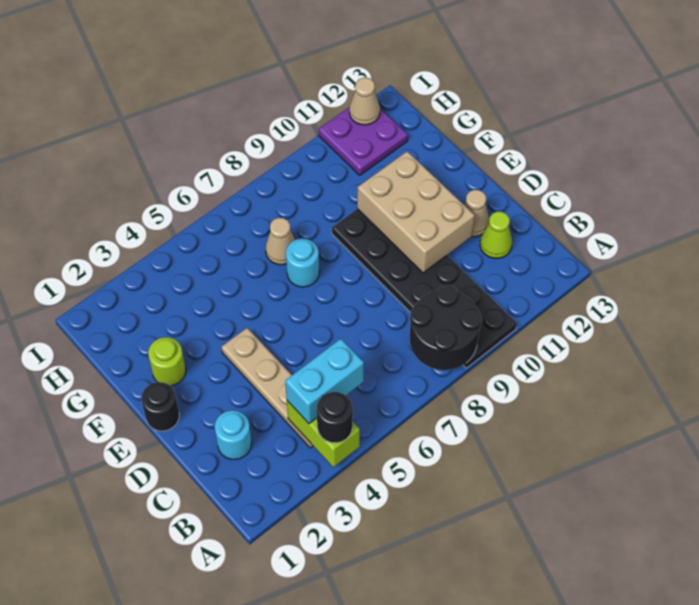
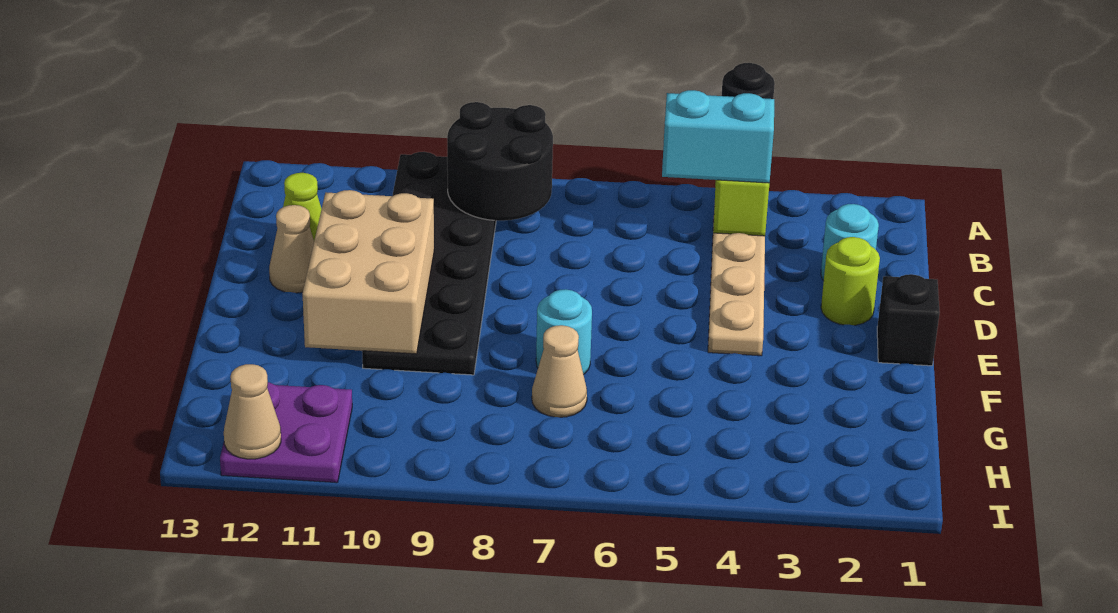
black round brick E1 level 1 -> black brick E1 level 1
lime round brick F2 level 1 -> lime round brick D2 level 1

